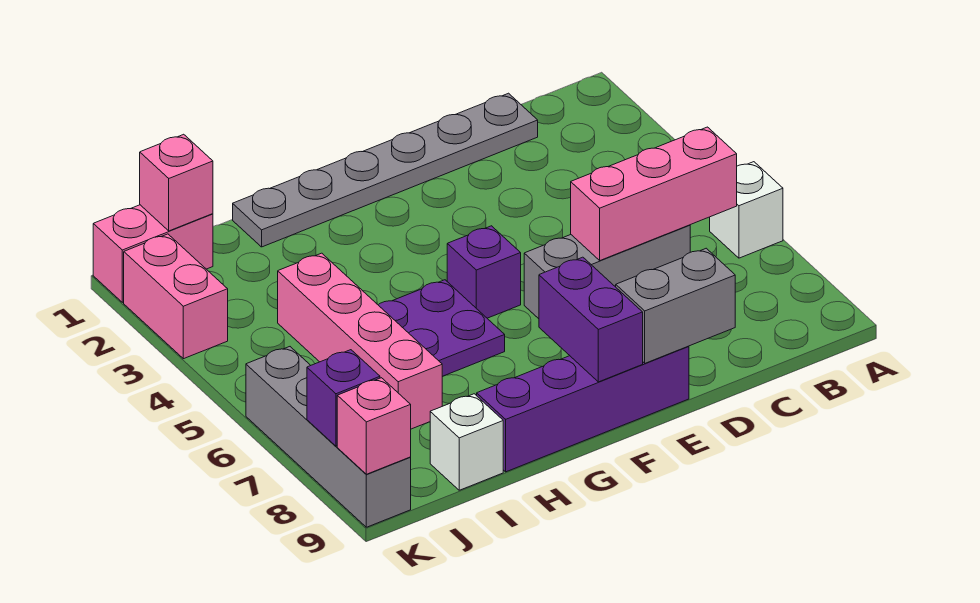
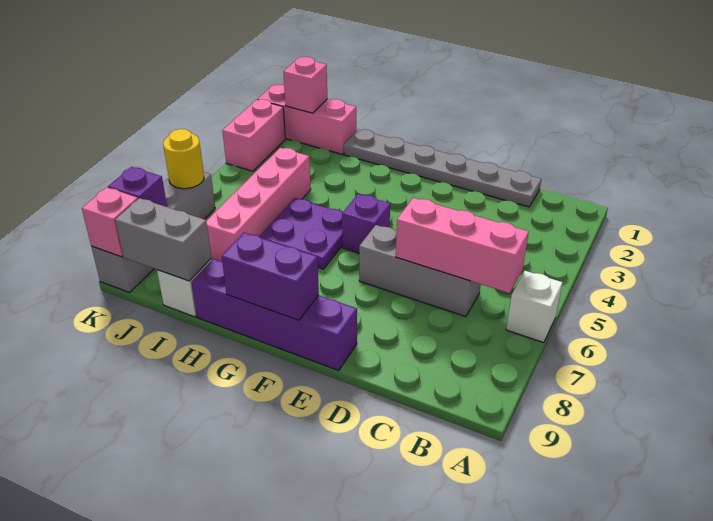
grey brick D9:E9 level 2 -> grey brick I9:J9 level 2
purple brick F8:F9 level 2 -> purple brick F9:G9 level 2
pink brick J1:K1 level 1 -> pink brick I1:K1 level 1
none -> yellow round brick K6 level 2

